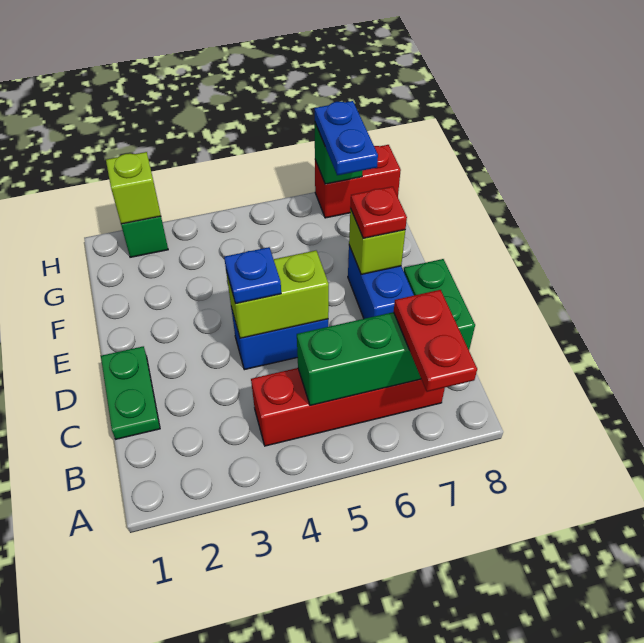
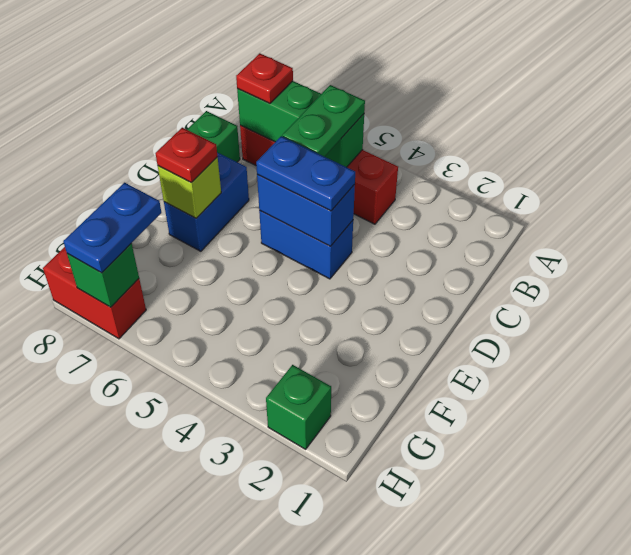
red plate A7:B7 level 3 -> red plate B7 level 3
green plate C1:D1 level 1 -> green plate B5:C5 level 3
lime brick D4:D5 level 2 -> blue brick D4:D5 level 2
blue plate D4 level 3 -> blue plate D4:D5 level 3
lime brick H2 level 2 -> none

